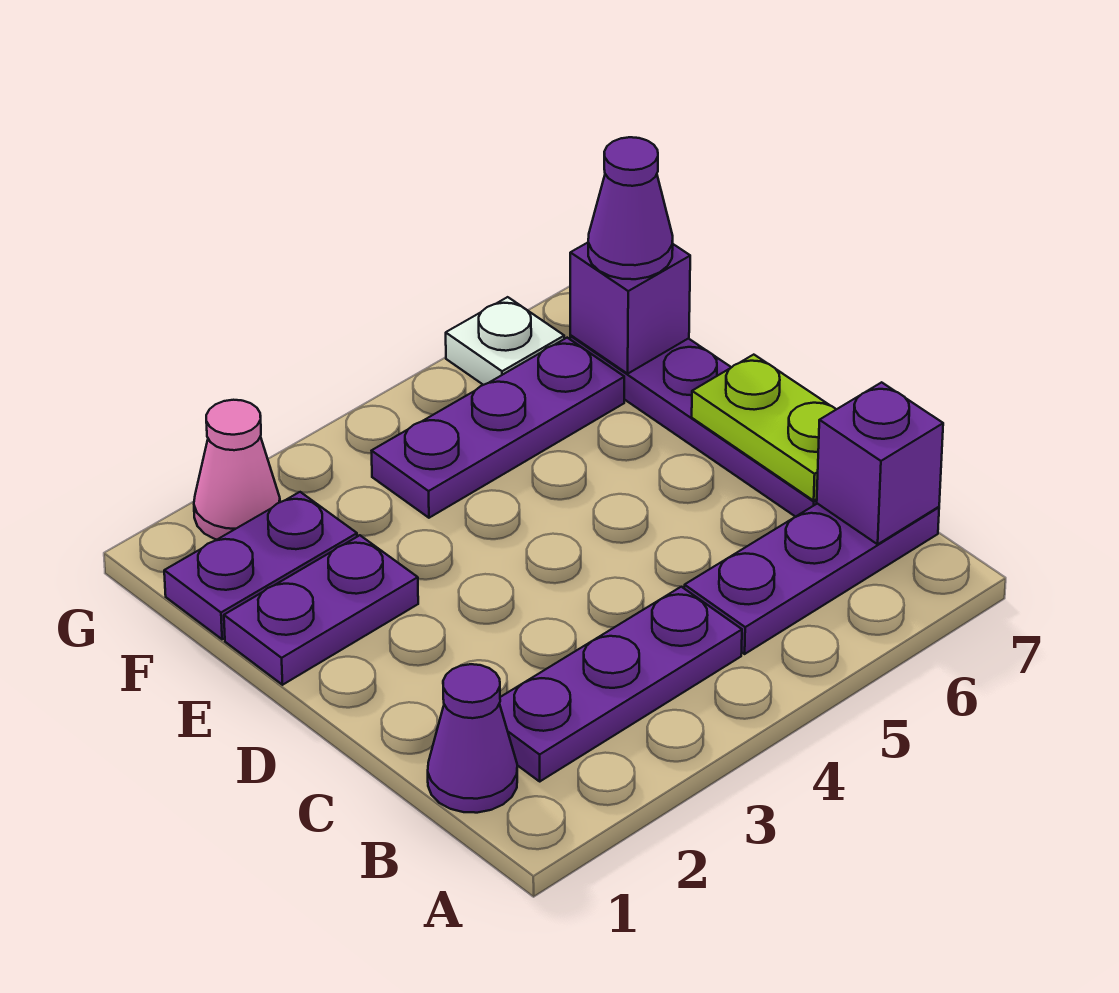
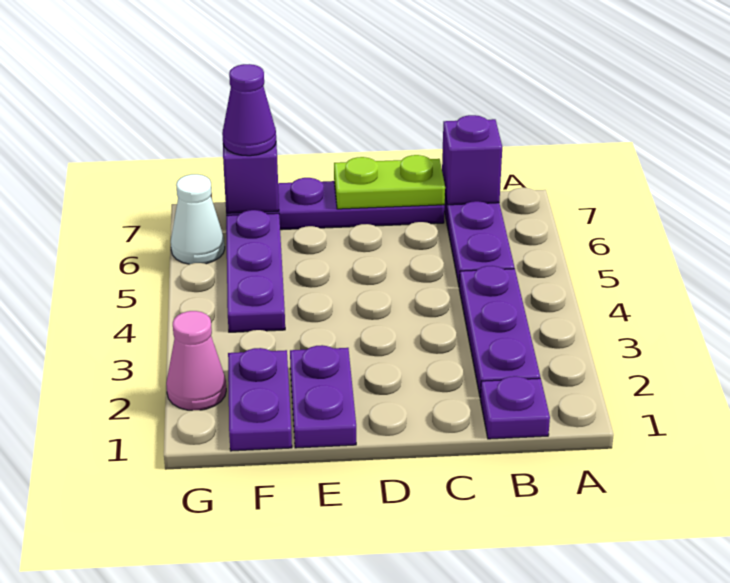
purple cone B1 level 1 -> purple plate B1 level 1
white plate G6 level 1 -> white cone G6 level 1

